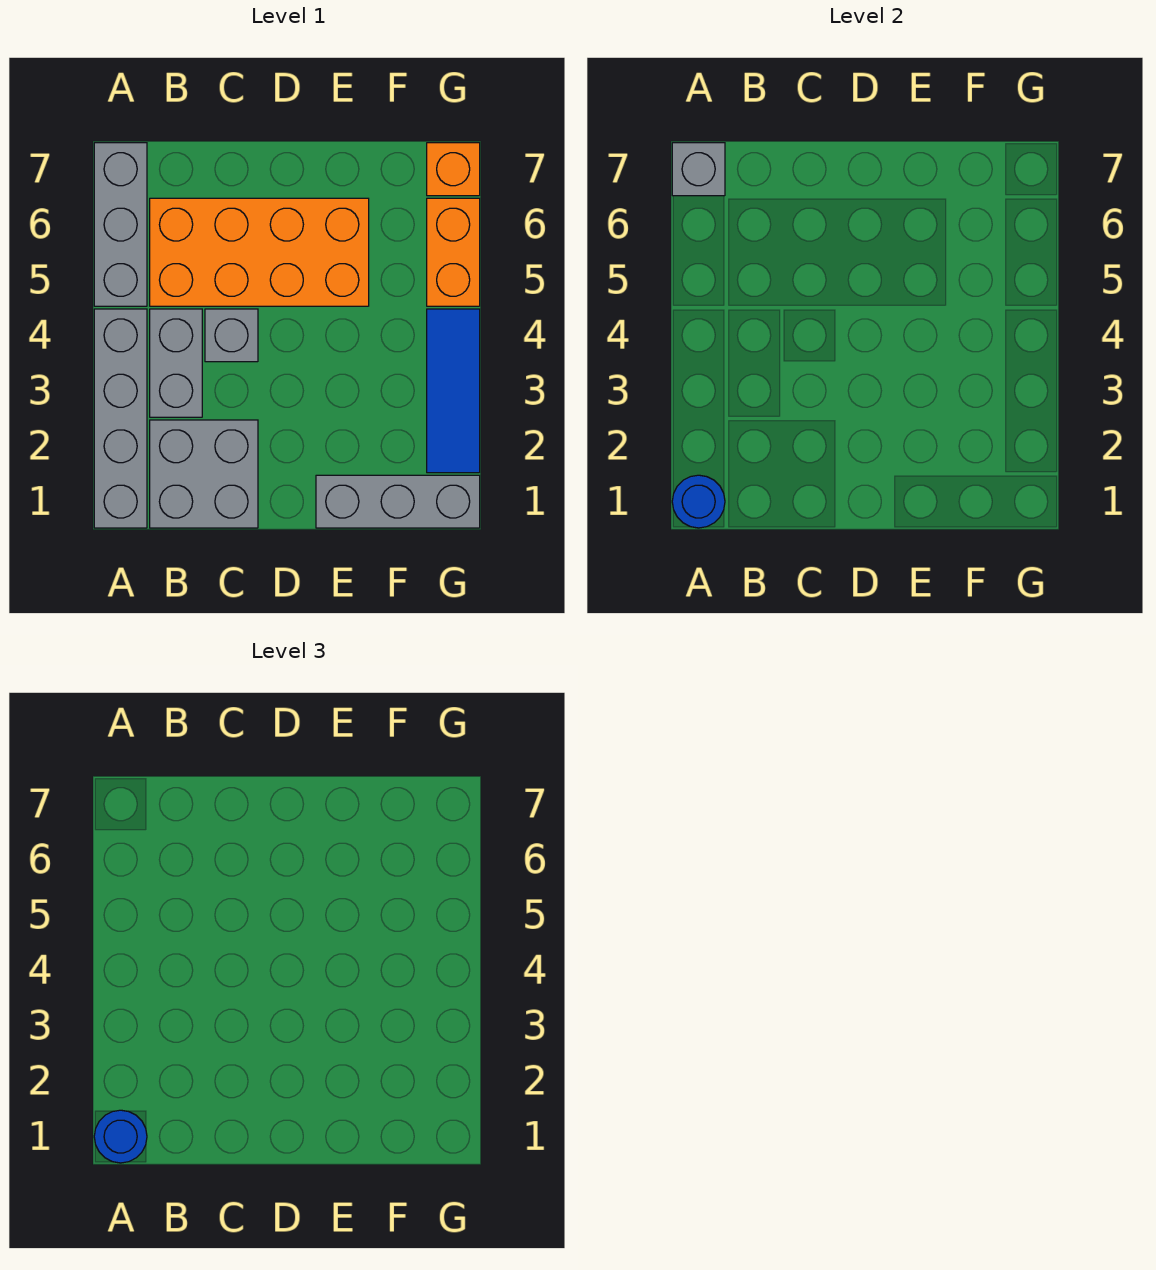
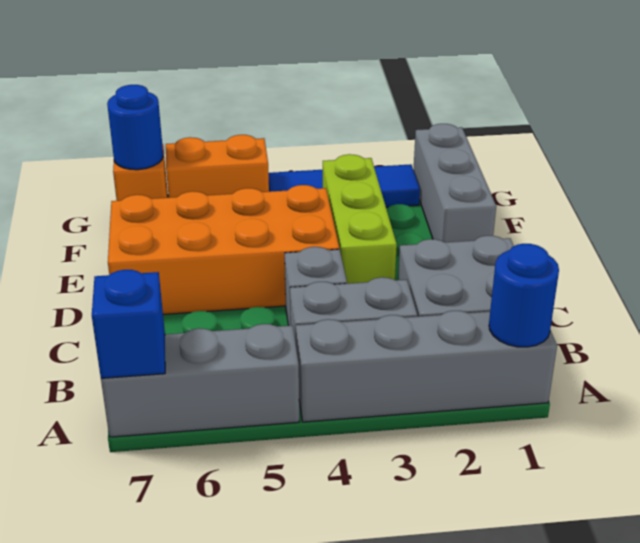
blue round brick A1 level 3 -> blue round brick G7 level 2
grey brick A7 level 2 -> blue brick A7 level 2
orange brick B5:E6 level 1 -> orange brick D4:E7 level 1
none -> lime brick D3:F3 level 1

